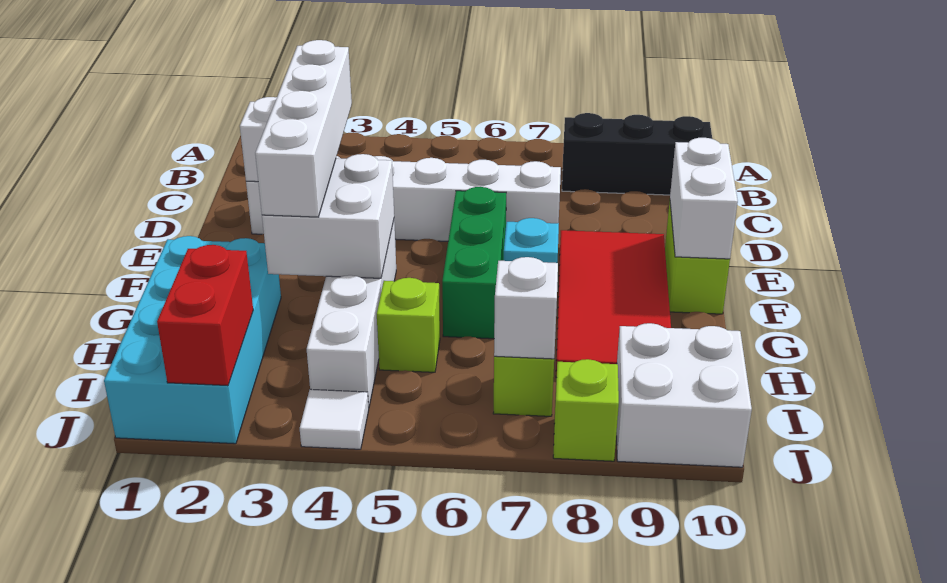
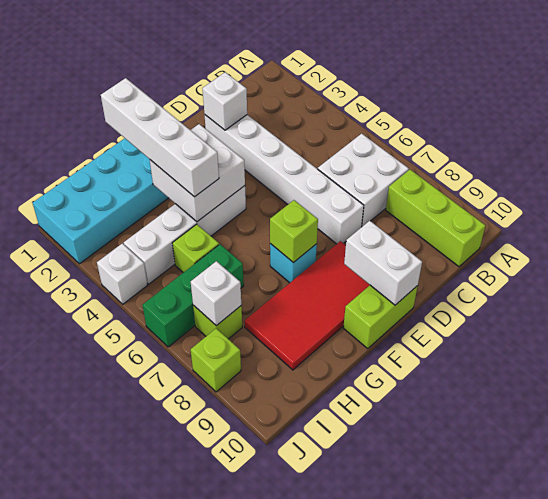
black brick B8:B10 level 1 -> lime brick B8:B10 level 1
white brick D3:G3 level 3 -> white brick G1:G4 level 3
green brick E6:G6 level 1 -> green brick H6:J6 level 1
white brick E10:F10 level 2 -> white brick E9:E10 level 2
none -> lime brick F7 level 2
red brick I2:J2 level 2 -> none
white brick I9:J10 level 1 -> white brick B6:C7 level 1
white tile J4 level 1 -> white brick J4 level 1

